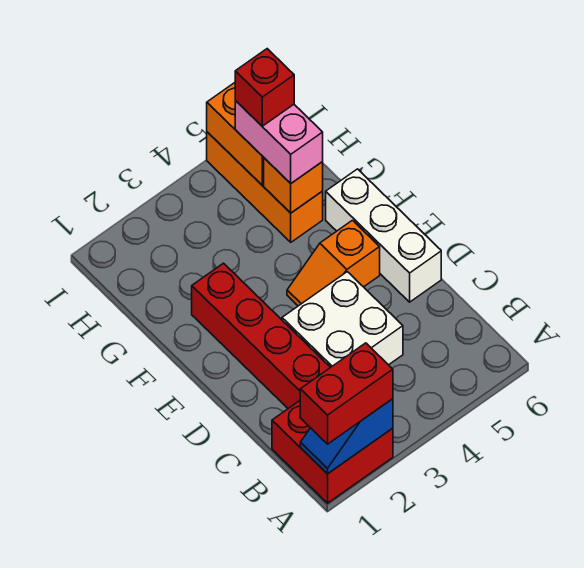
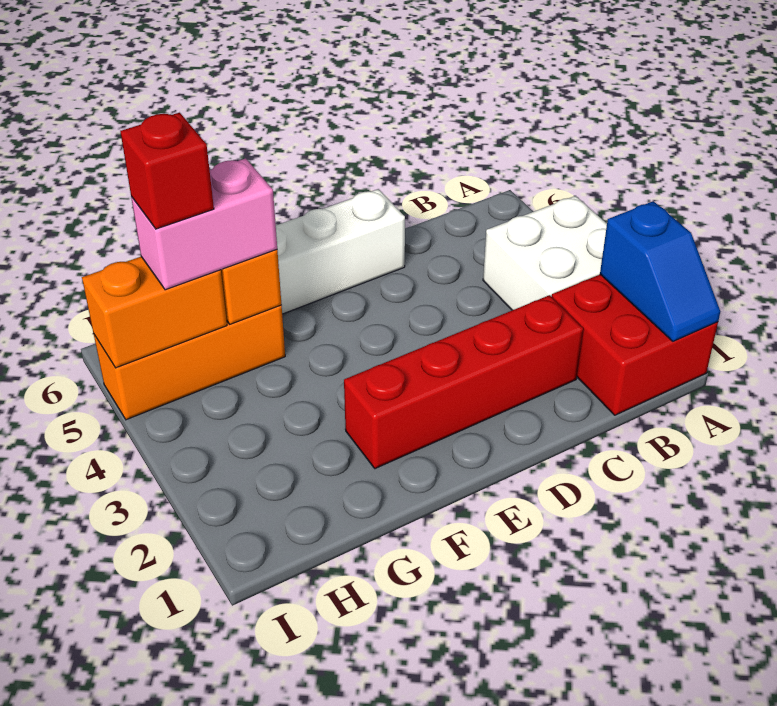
red brick A1:A2 level 3 -> none
white brick C3:D4 level 1 -> white brick A3:B4 level 1
orange slope E4:E5 level 1 top 5 -> none

